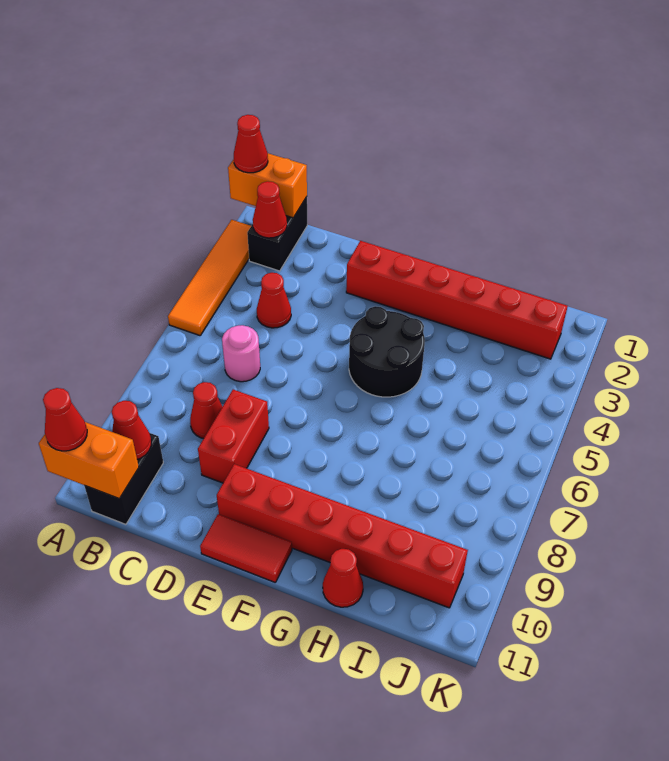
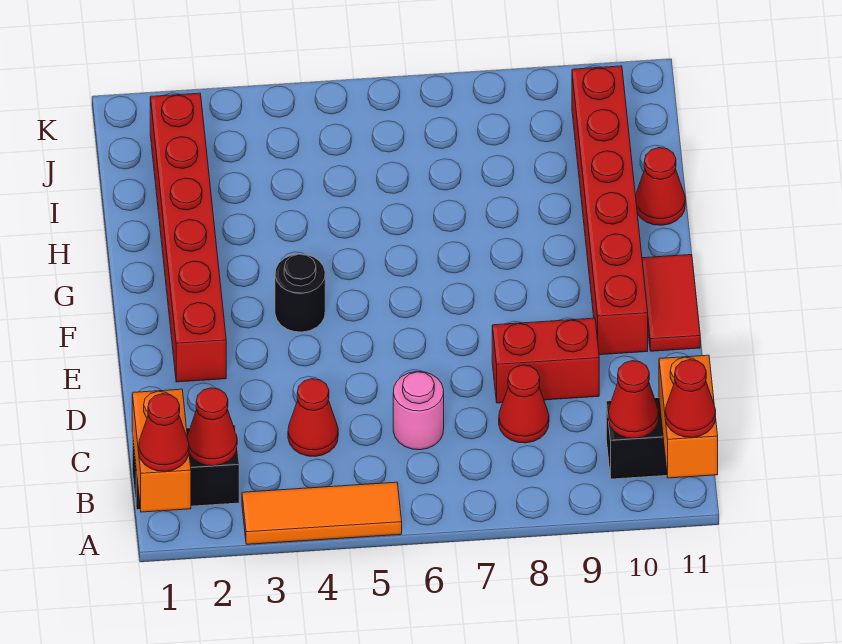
orange tile A2:A5 level 1 -> orange tile A3:A5 level 1
black round brick F4:G5 level 1 -> black round brick F4 level 1

